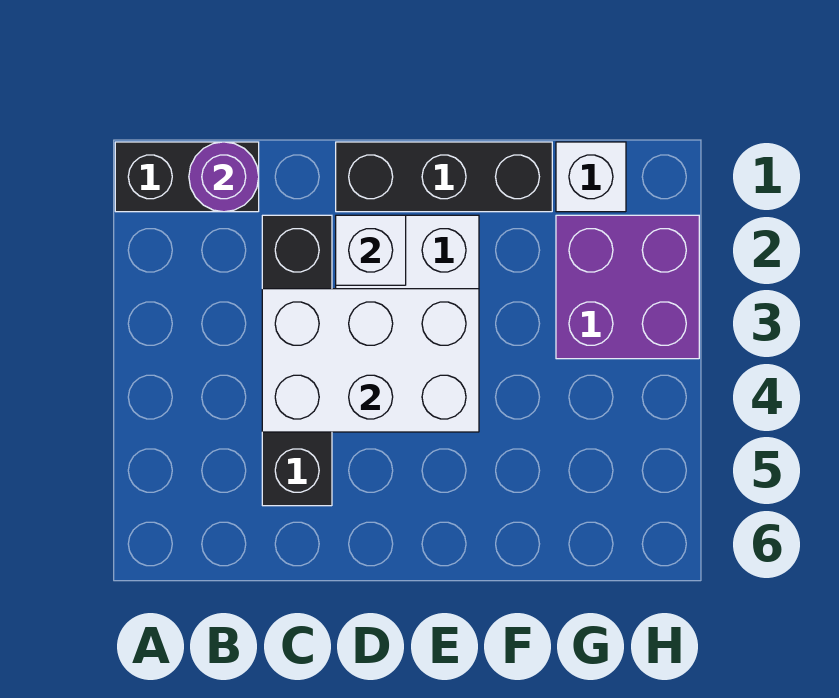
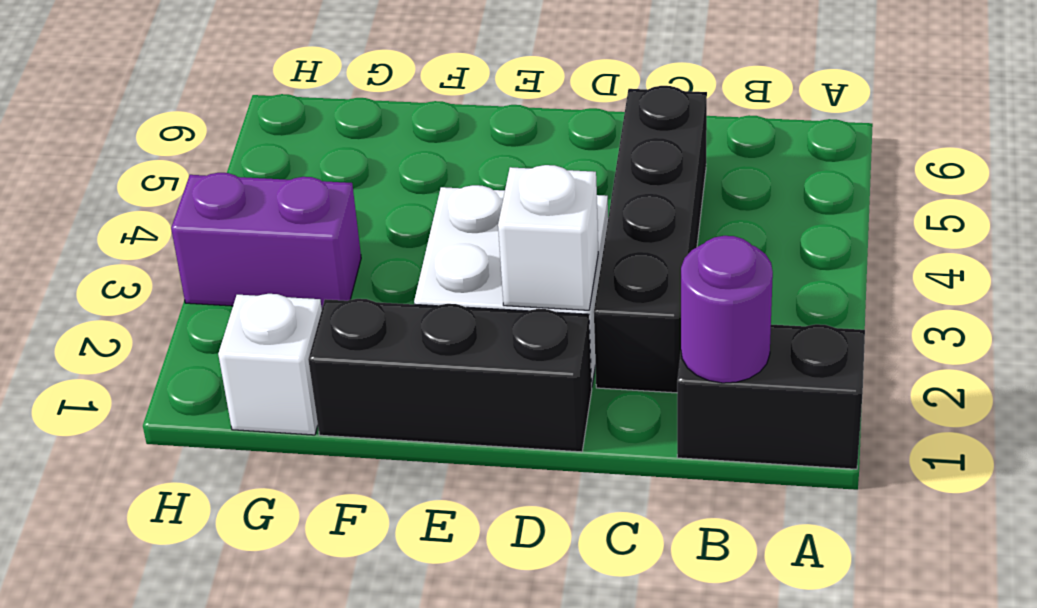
white brick C3:E4 level 2 -> none
purple brick G2:H3 level 1 -> purple brick G3:H3 level 1

